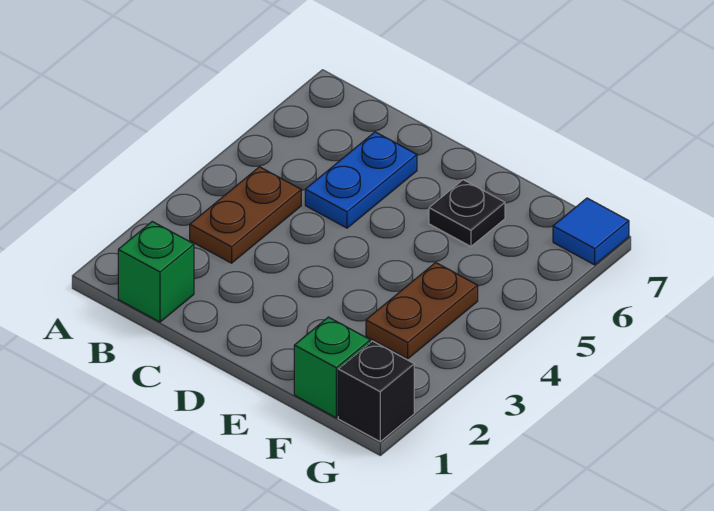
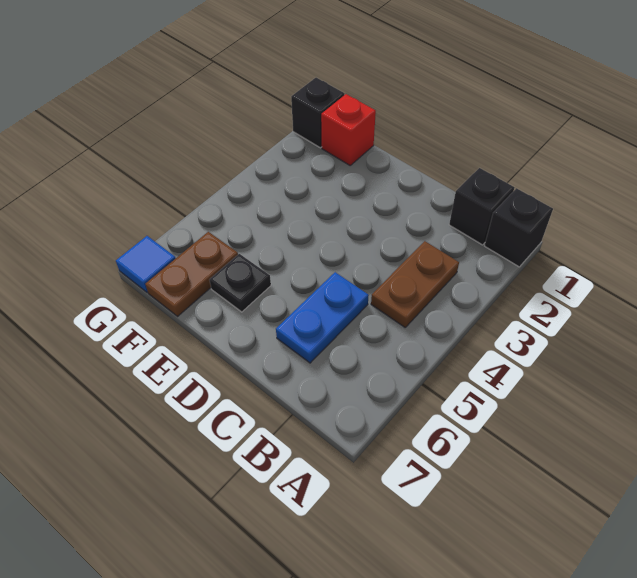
none -> black brick A1 level 1
green brick B1 level 1 -> black brick B1 level 1
green brick F1 level 1 -> red brick F1 level 1
brown plate F3:F4 level 1 -> brown plate F6:F7 level 1

